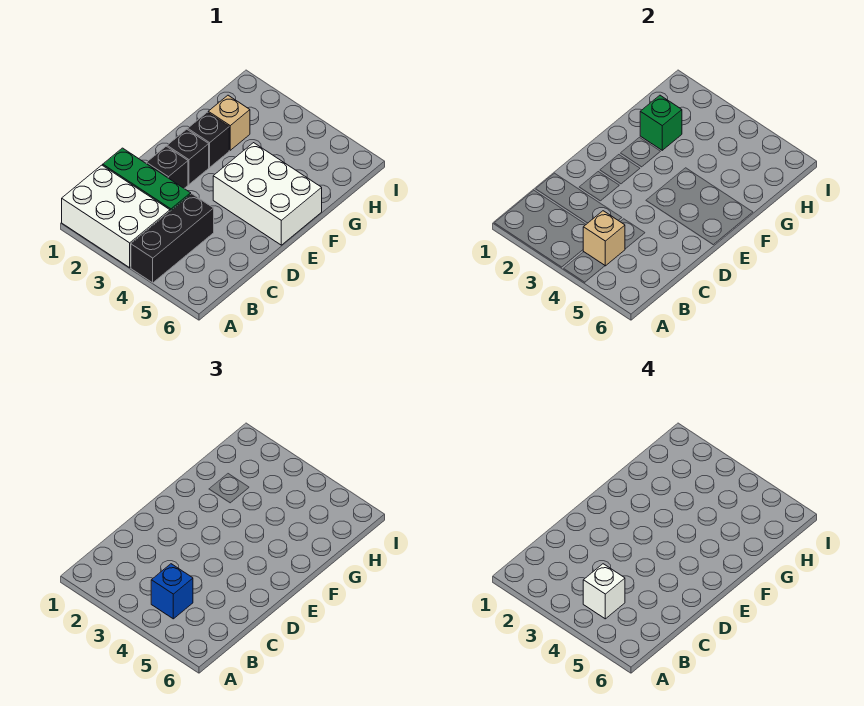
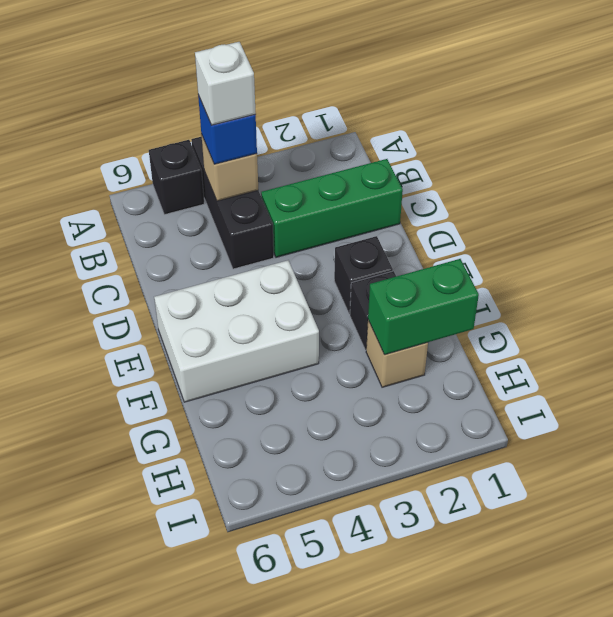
white brick A1:B3 level 1 -> none
black brick D2 level 1 -> black brick A5 level 1
green brick G2 level 2 -> green brick G1:G2 level 2

